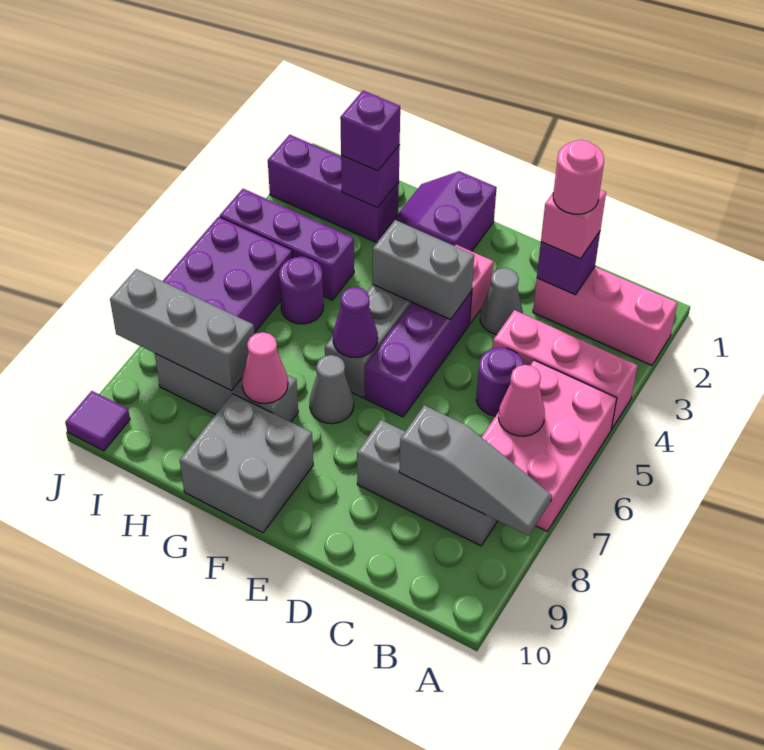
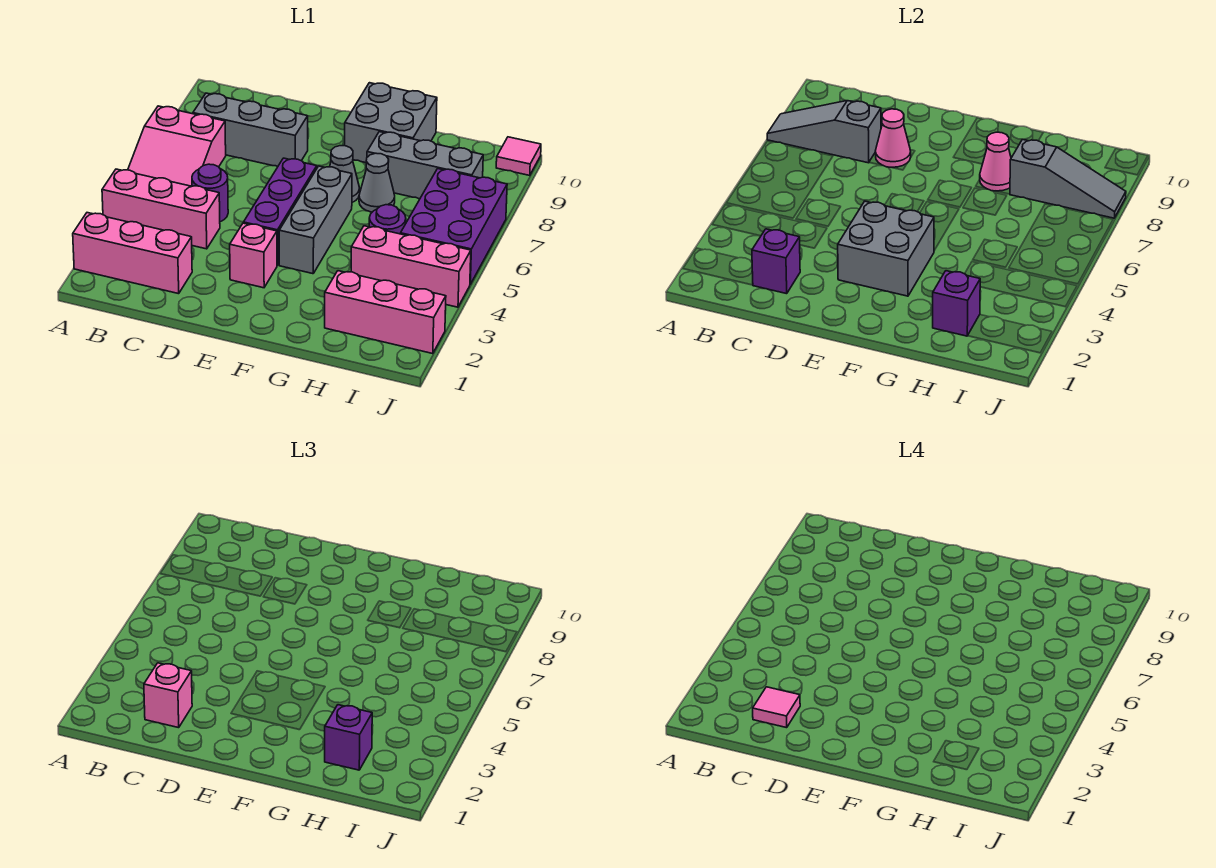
pink brick A5:B7 level 1 -> pink slope A5:B7 level 1 top 7
pink cone B6 level 2 -> pink cone D8 level 2
pink round brick C2 level 4 -> pink tile C2 level 4
grey cone D3 level 1 -> grey cone G7 level 1
grey brick E4:F4 level 2 -> grey brick E3:F4 level 2
purple slope F1:G2 level 1 top F -> none
purple cone F6 level 2 -> none
purple brick H2:J2 level 1 -> pink brick H2:J2 level 1
purple brick H4:J4 level 1 -> pink brick H4:J4 level 1
grey brick H8:J8 level 2 -> grey slope H8:J8 level 2 top H
purple tile J10 level 1 -> pink tile J10 level 1

